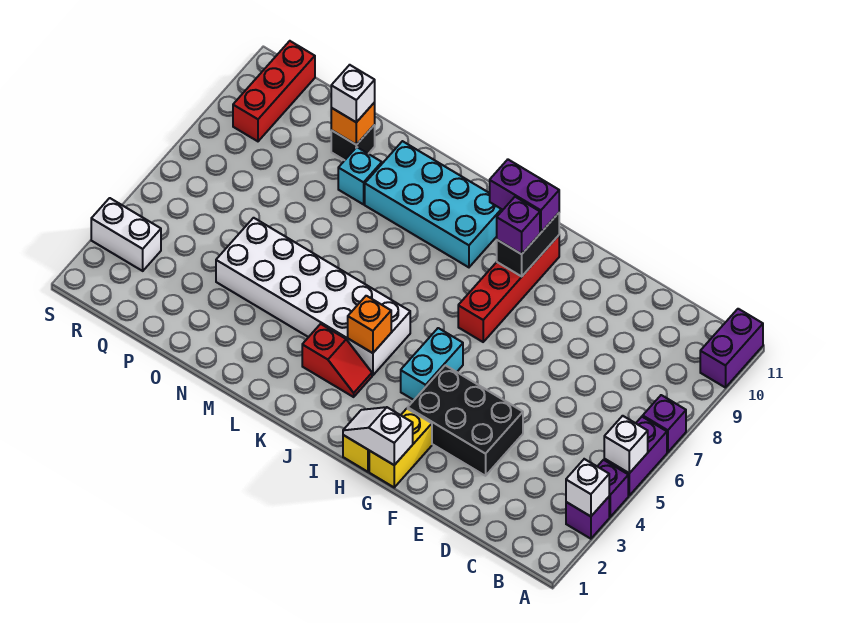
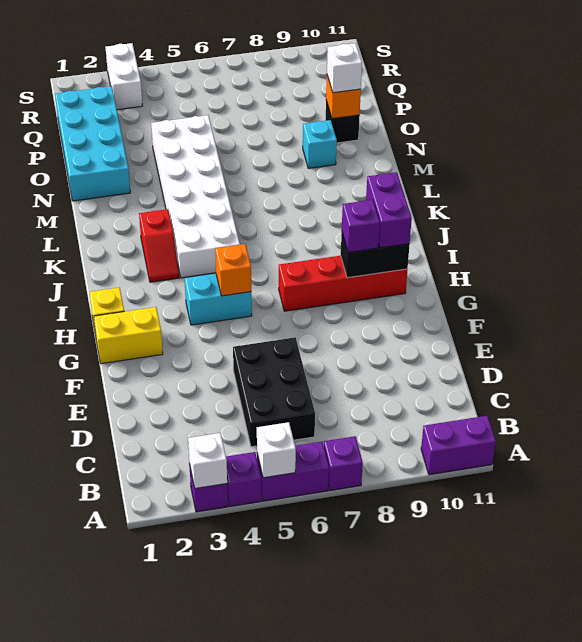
black brick E3:G4 level 1 -> black brick C5:E6 level 1
white slope G1:H1 level 2 top G -> none
orange brick J4 level 2 -> orange brick H5 level 2
cyan brick J9:M10 level 1 -> cyan brick N1:Q2 level 1
red brick R9:R11 level 1 -> none

